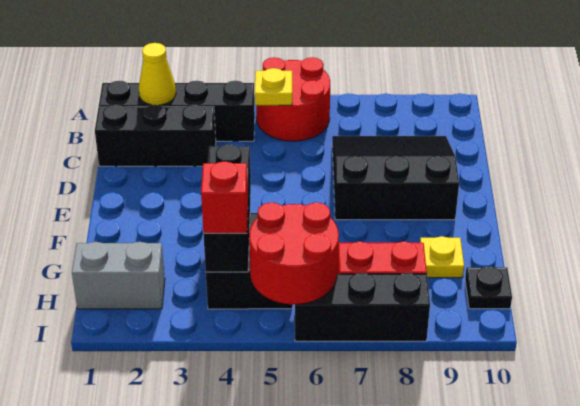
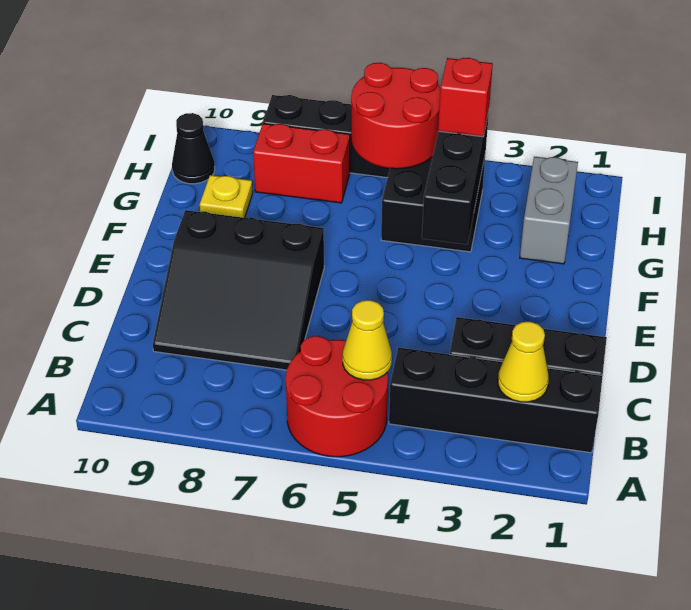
yellow plate B5 level 2 -> yellow cone B5 level 2
grey brick H1:H2 level 1 -> grey brick G2:H2 level 1
black plate H10 level 1 -> black cone H10 level 1

